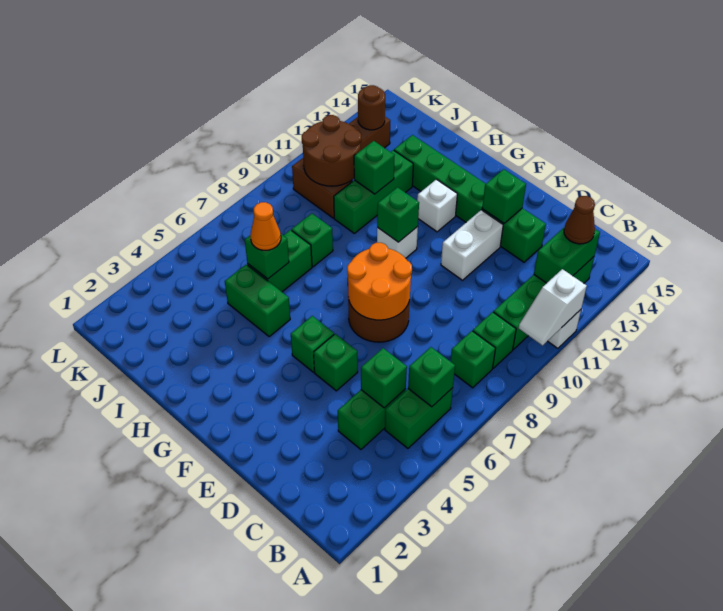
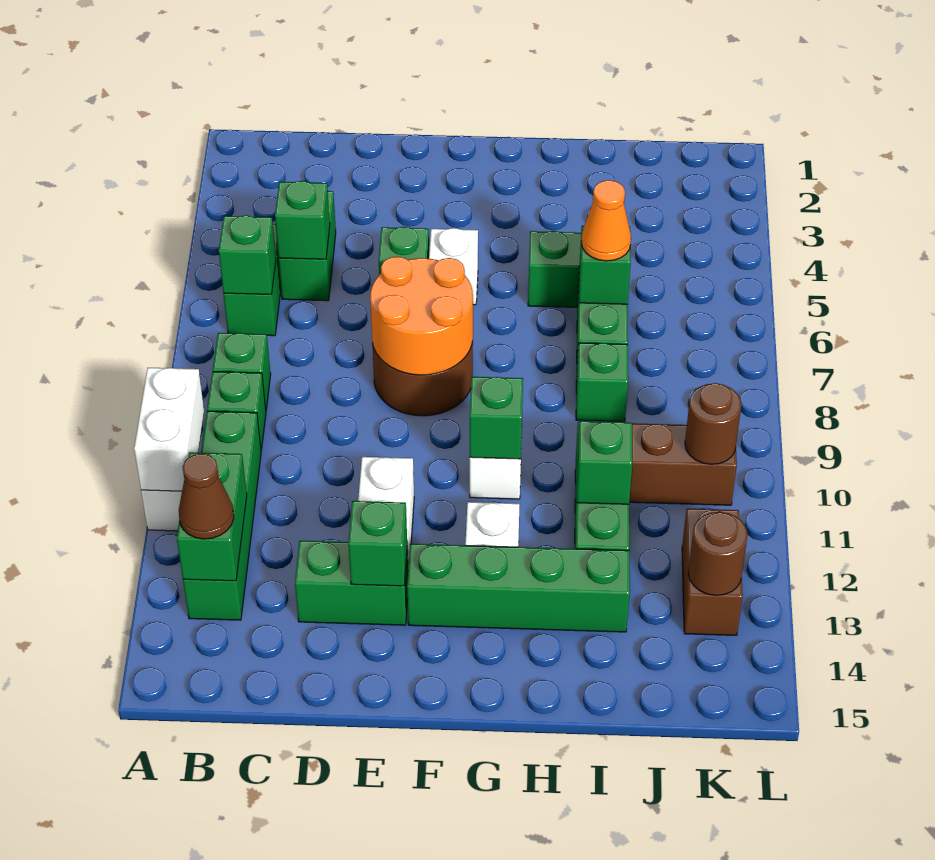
white slope A10:A11 level 2 top 11 -> white brick A10:A11 level 2
green brick F5 level 1 -> white brick F5 level 1
brown round brick J10:K11 level 2 -> brown round brick K10 level 2

